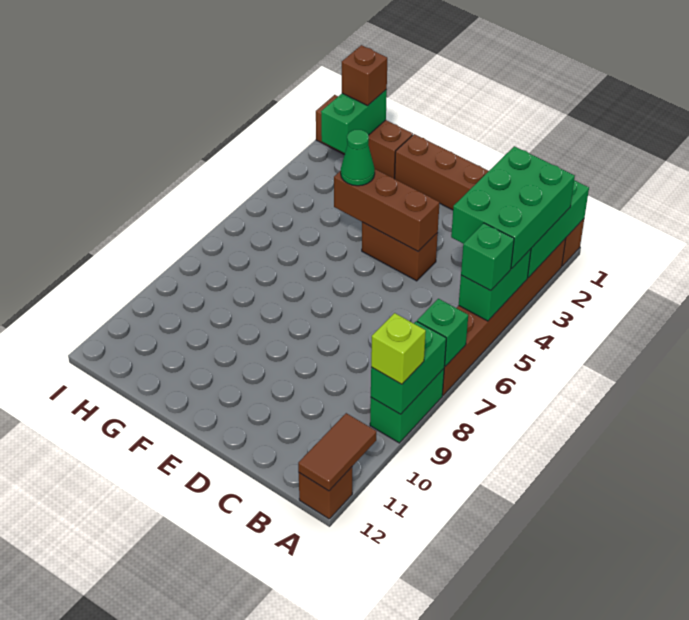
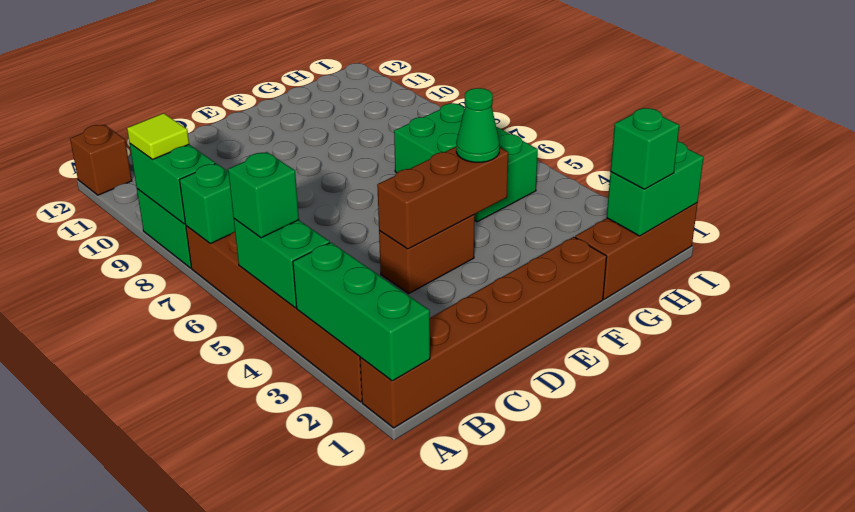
green brick A2:B4 level 3 -> green brick G5:H7 level 1
lime brick A9 level 3 -> lime tile A9 level 3
brown tile A11:A12 level 2 -> none
green brick H1:H2 level 2 -> green brick H1:I1 level 2
brown brick H1 level 3 -> green brick H1 level 3

